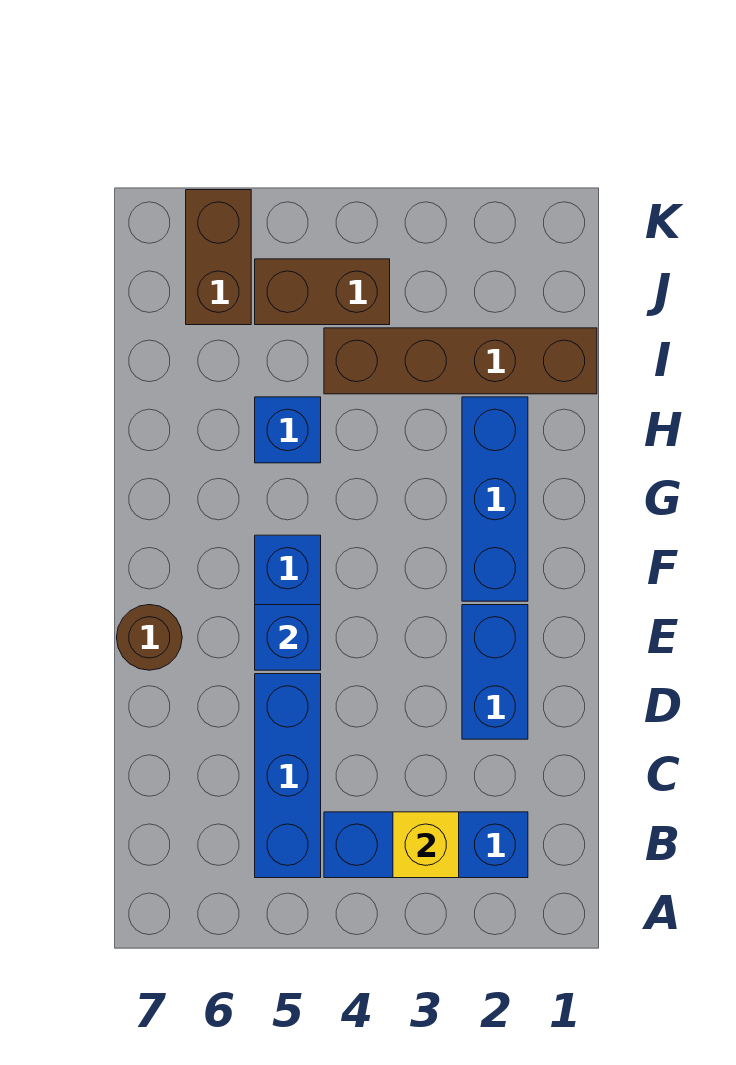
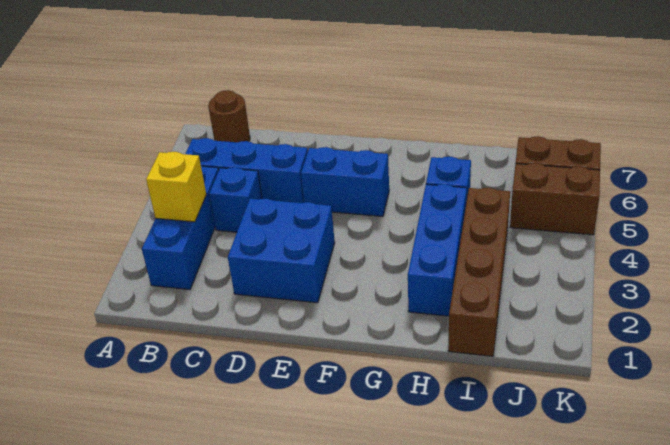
blue brick D2:E2 level 1 -> blue brick D2:E3 level 1
blue brick E5 level 2 -> blue brick C4 level 1
brown round brick E7 level 1 -> brown round brick B7 level 1
blue brick F2:H2 level 1 -> blue brick H2:H4 level 1
brown brick J4:J5 level 1 -> brown brick J5:K5 level 1

